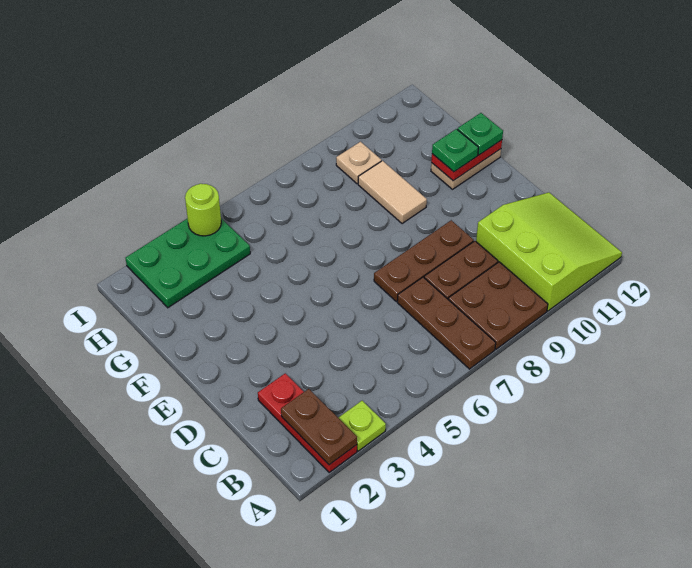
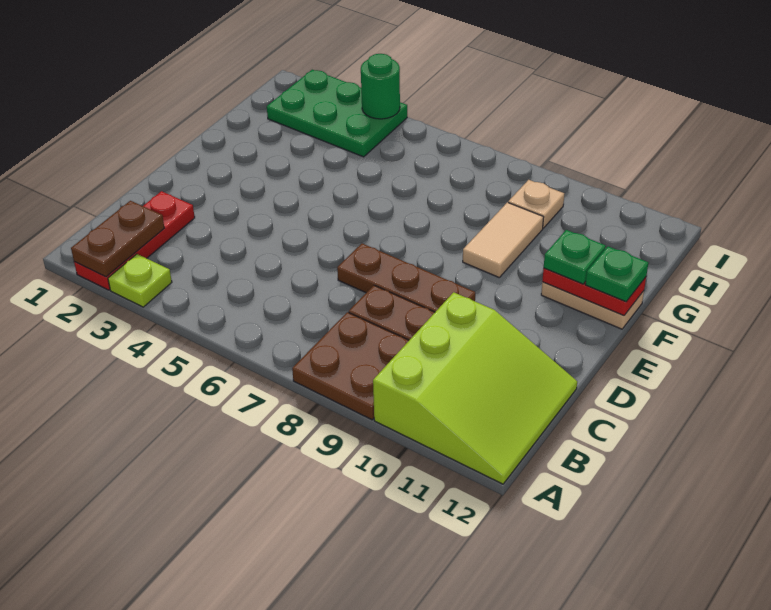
brown plate A7:C7 level 1 -> none
lime round brick I4 level 2 -> green round brick I4 level 2

